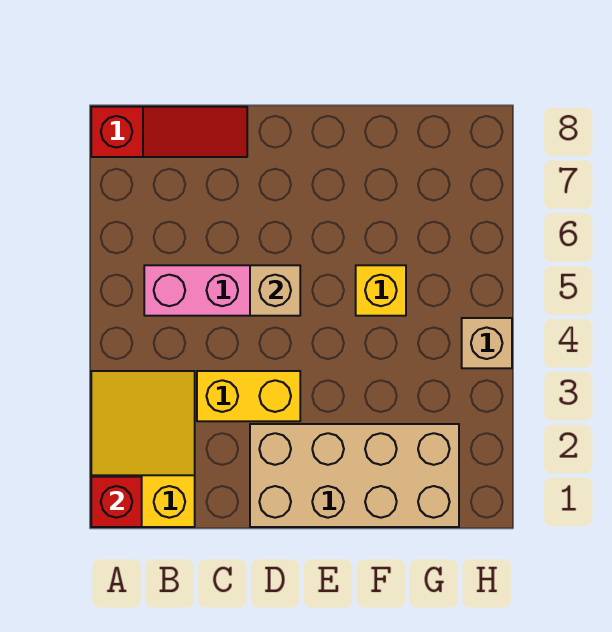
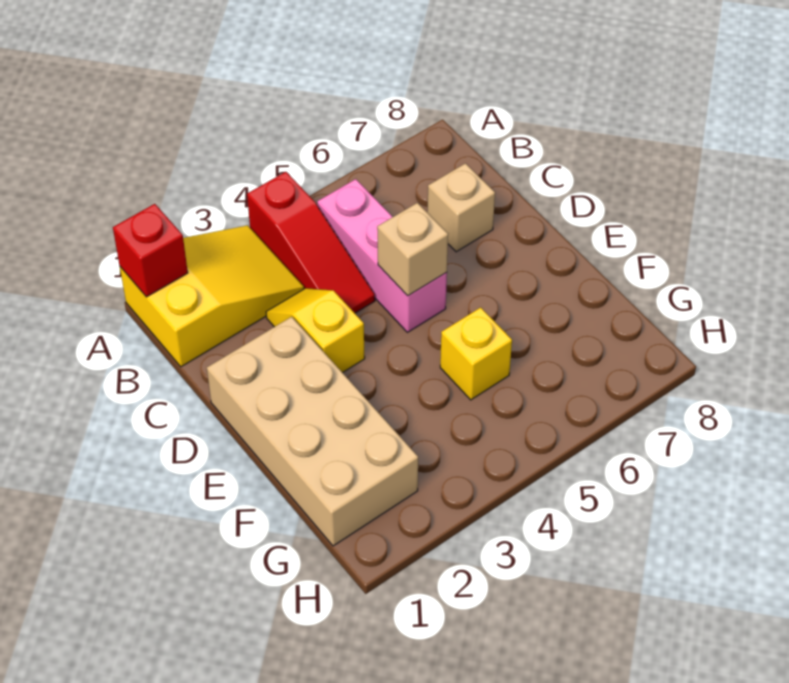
red slope A8:C8 level 1 top A -> red slope A4:C4 level 1 top A
yellow brick C3:D3 level 1 -> yellow slope C3:D3 level 1 top D
tan brick H4 level 1 -> tan brick C7 level 1

